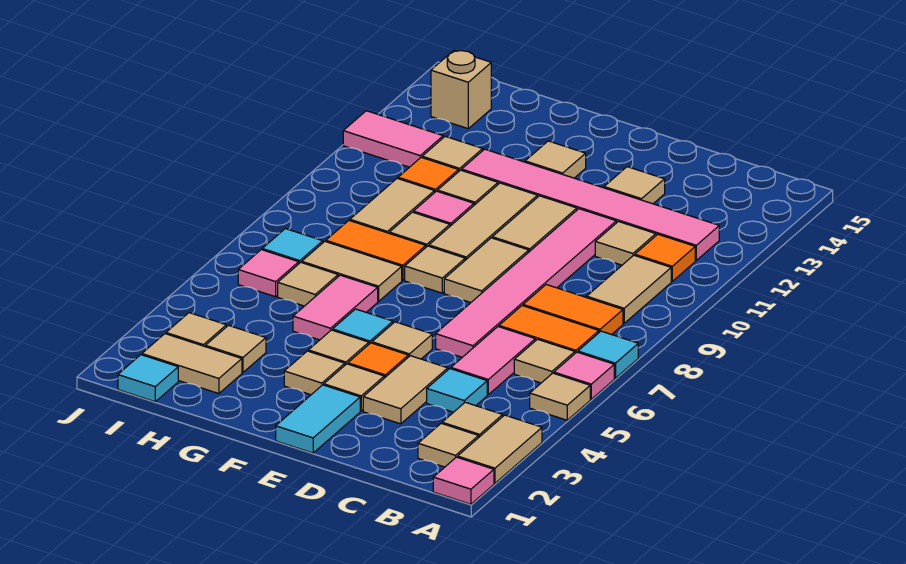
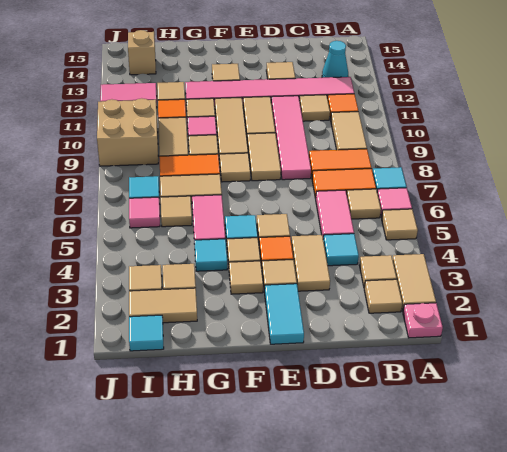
pink tile A1 level 1 -> pink plate A1 level 1
none -> cyan cone B13 level 1
pink tile D6:D11 level 1 -> pink tile D8:D11 level 1
none -> cyan tile G4 level 1
none -> tan brick I9:J10 level 1

